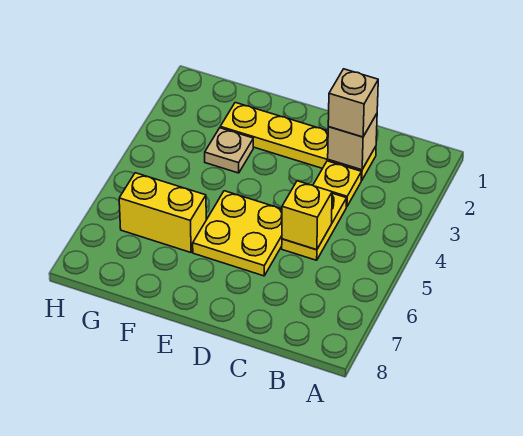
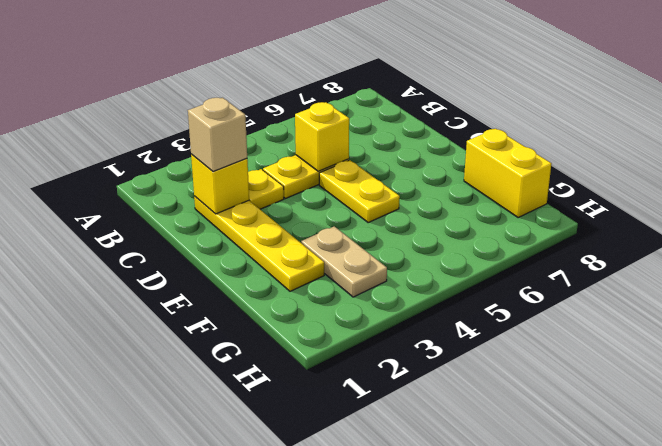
tan brick C2 level 2 -> yellow brick C2 level 2
yellow plate D5:E6 level 1 -> yellow plate D5:E5 level 1
tan plate F3 level 1 -> tan plate F3:G3 level 1
yellow brick F6:G6 level 1 -> yellow brick F8:G8 level 1

